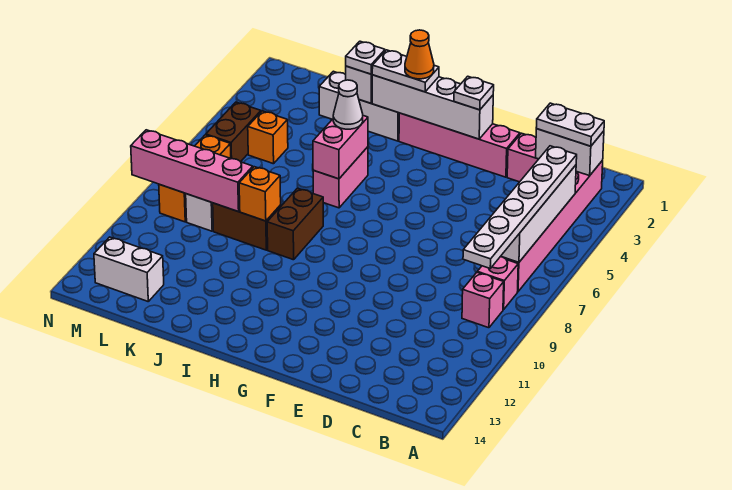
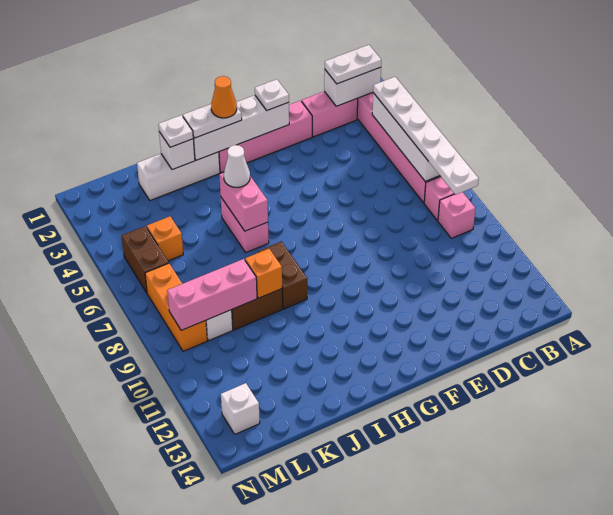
pink brick K9:N9 level 2 -> pink brick K9:M9 level 2
white brick L13:M13 level 1 -> white brick M13 level 1

